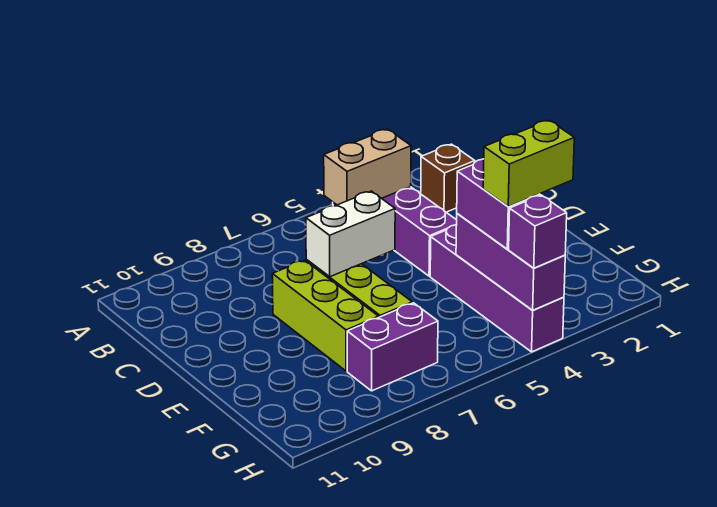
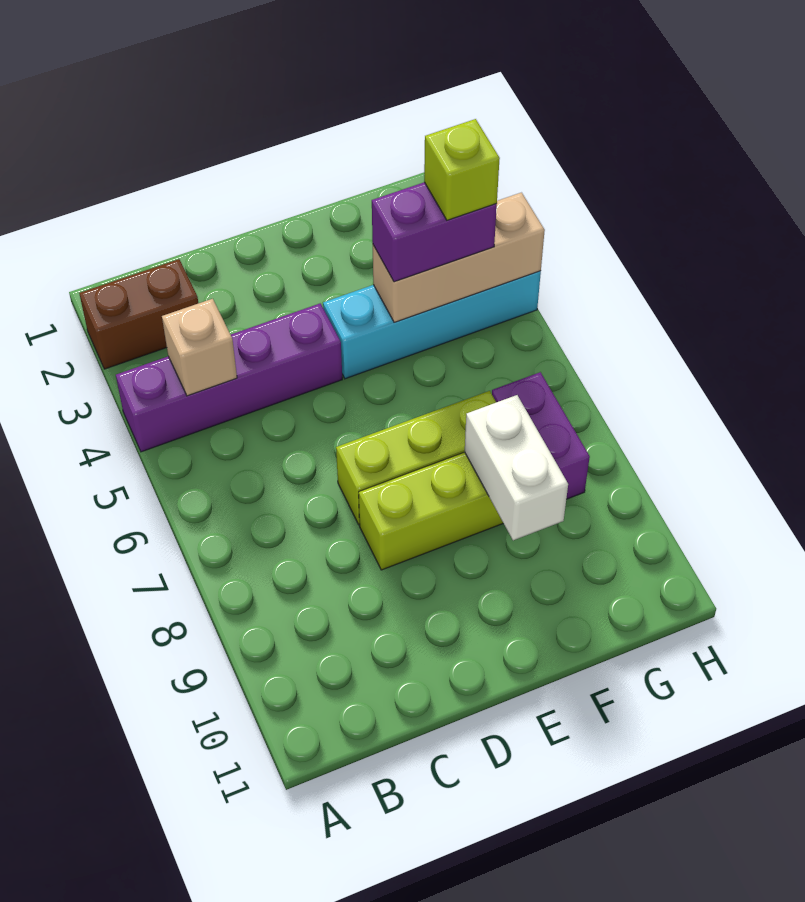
brown brick B2 level 1 -> brown brick A2:B2 level 1
tan brick B4:B5 level 2 -> tan brick B4 level 2
white brick D6:D7 level 2 -> white brick F8:F9 level 2
purple brick E4:H4 level 1 -> cyan brick E4:H4 level 1
purple brick F4:H4 level 2 -> tan brick F4:H4 level 2
lime brick G3:G4 level 4 -> lime brick G4 level 4
purple brick H4 level 3 -> none

